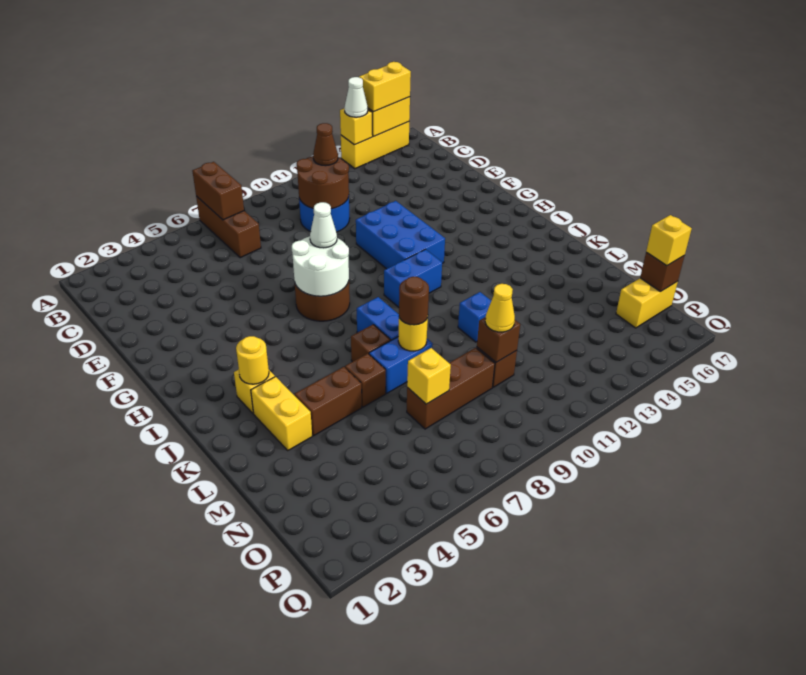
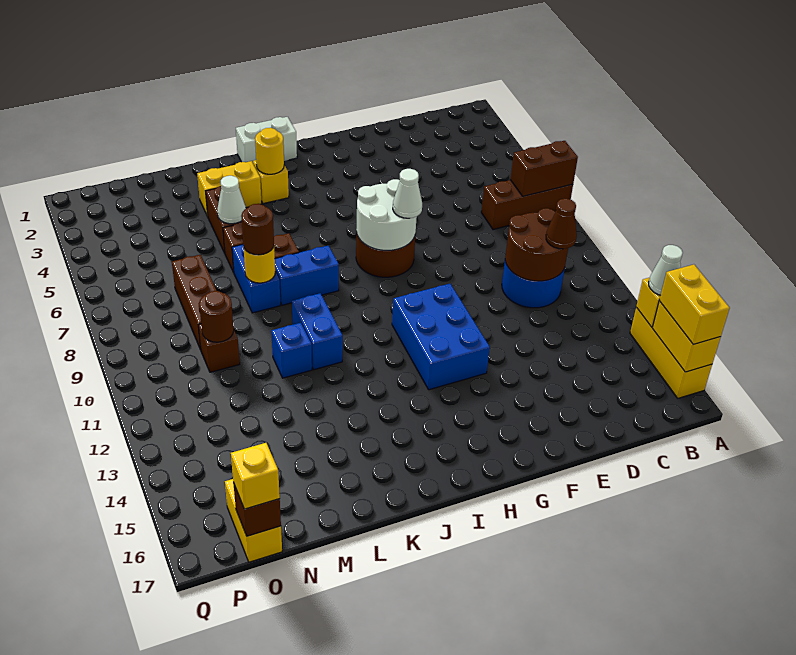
blue brick F11:H12 level 1 -> blue brick G11:H13 level 1
none -> white brick I1:J1 level 1
blue brick I10:I11 level 1 -> blue brick K10:K11 level 1
none -> white cone L5 level 2
yellow brick N7 level 2 -> none
brown brick N10 level 2 -> brown round brick N10 level 2
yellow cone N10 level 3 -> none

